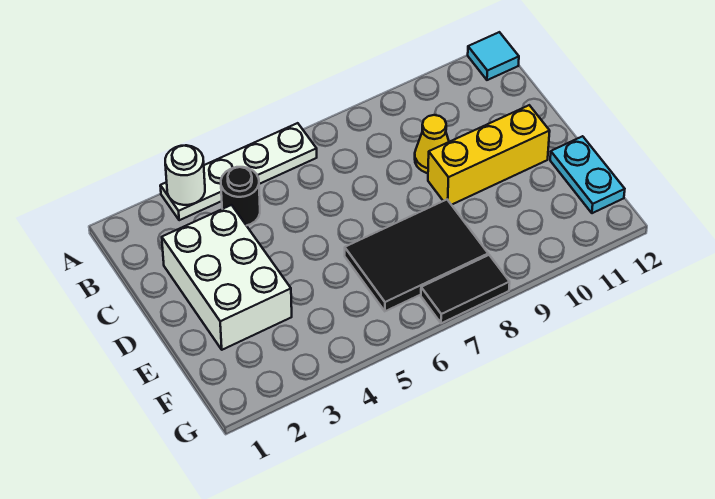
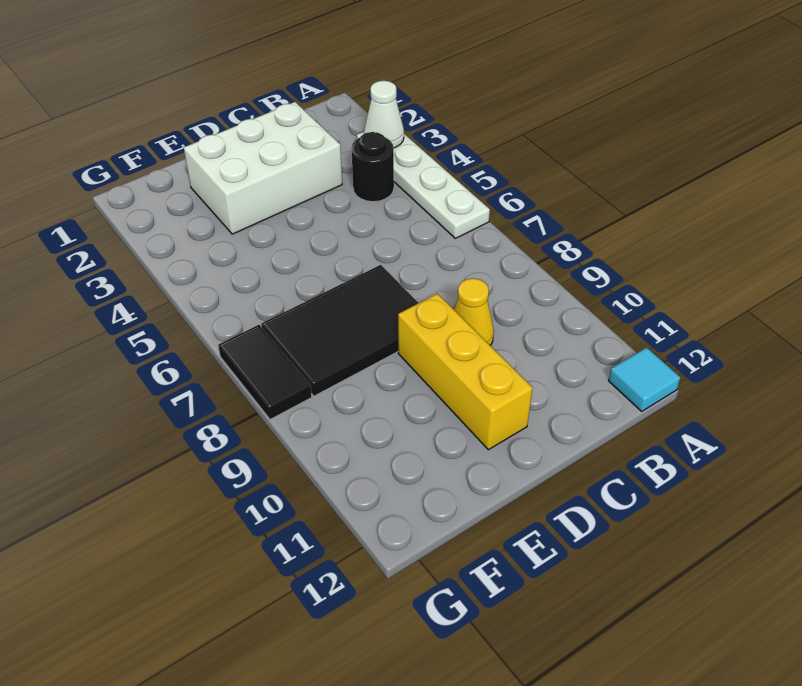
white round brick A3 level 2 -> white cone A3 level 2
black tile E6:F8 level 1 -> black tile D7:F8 level 1
cyan plate E12:F12 level 1 -> none

